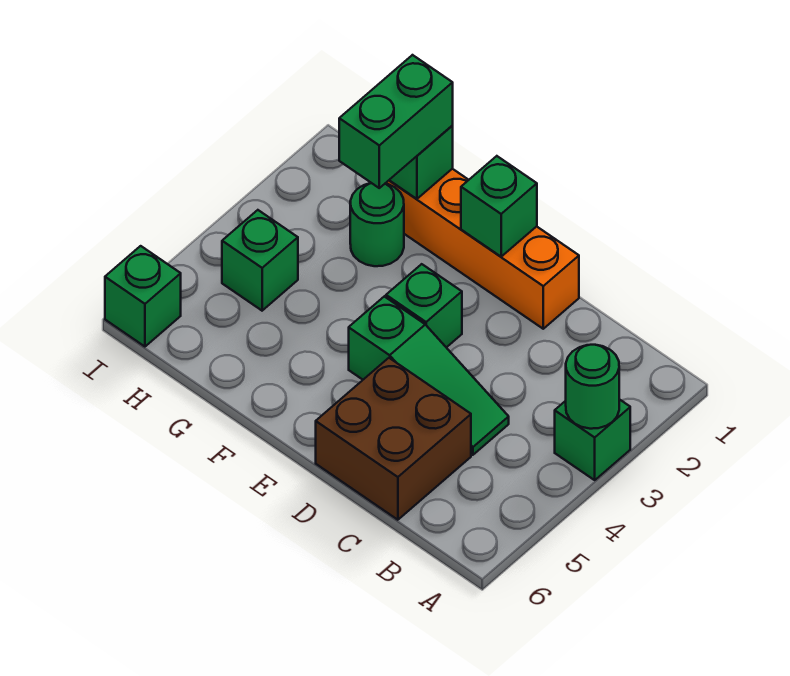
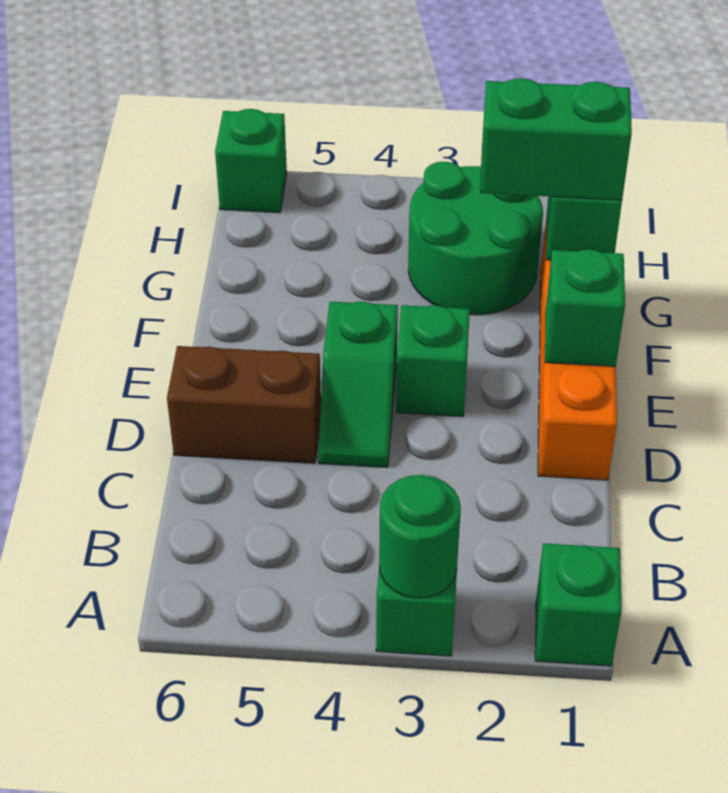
green slope C4:E4 level 1 top E -> green slope D4:E4 level 1 top E
brown brick C5:D6 level 1 -> brown brick D5:D6 level 1
green round brick G2 level 1 -> green round brick G2:H3 level 1
green brick H4 level 1 -> green brick A1 level 1

